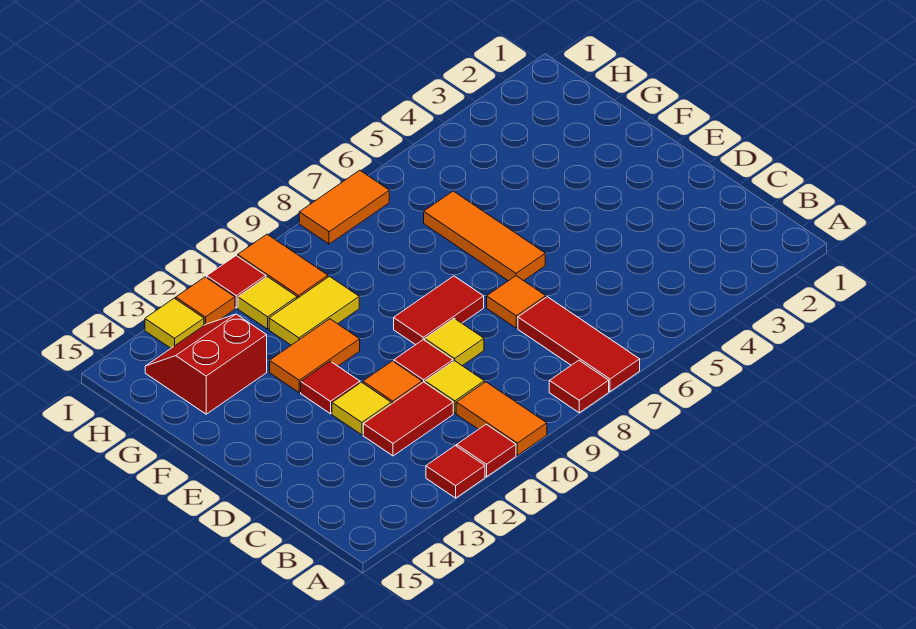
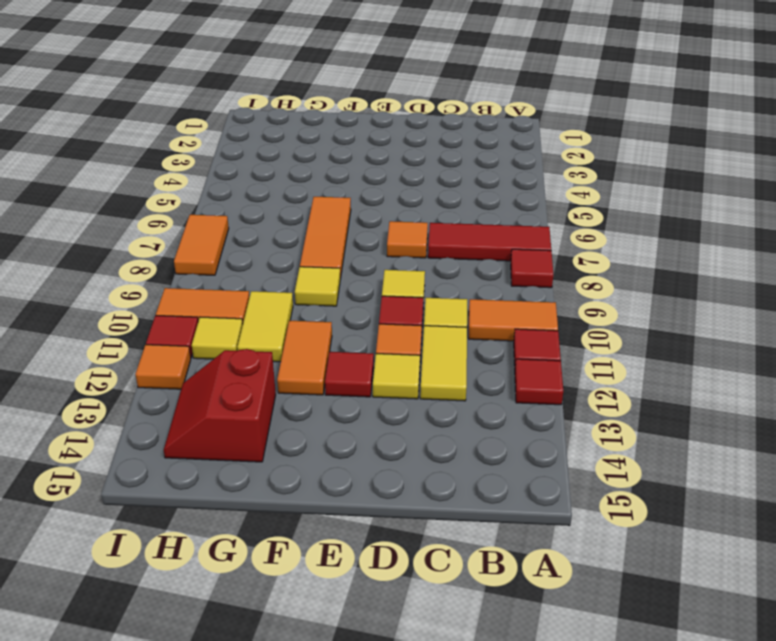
red tile C11:C12 level 1 -> yellow tile C11:C12 level 1
orange tile E6:G6 level 1 -> orange tile F6:F8 level 1
red tile E8:E9 level 1 -> none
yellow tile I13 level 1 -> yellow tile F9 level 1

